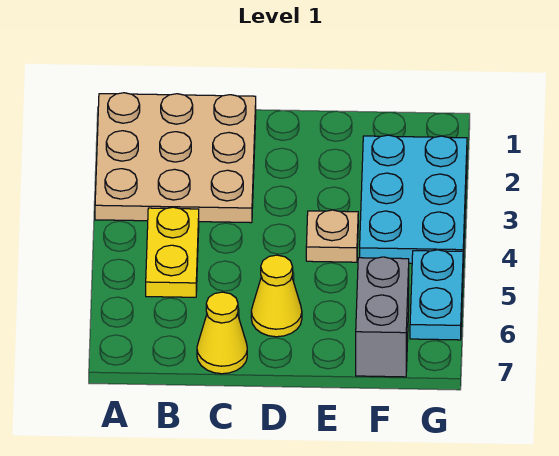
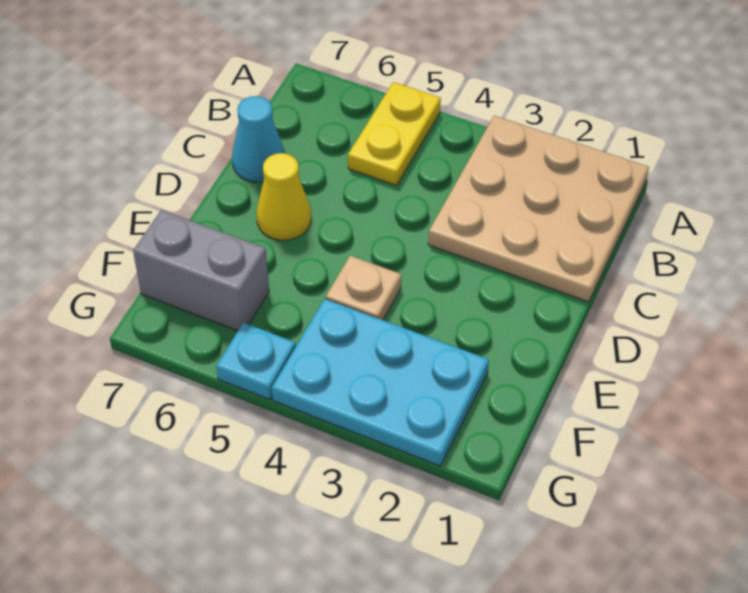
yellow plate B4:B5 level 1 -> yellow plate A5:B5 level 1
yellow cone C7 level 1 -> cyan cone C7 level 1
cyan plate G5:G6 level 1 -> cyan plate G5 level 1

